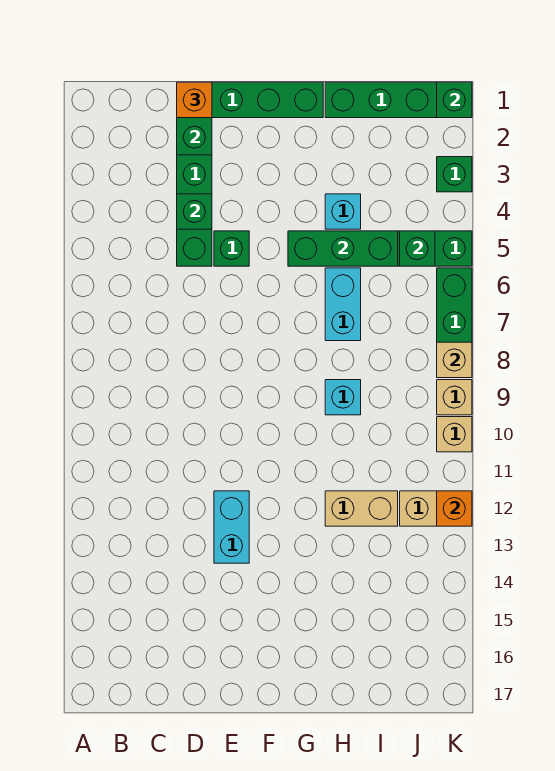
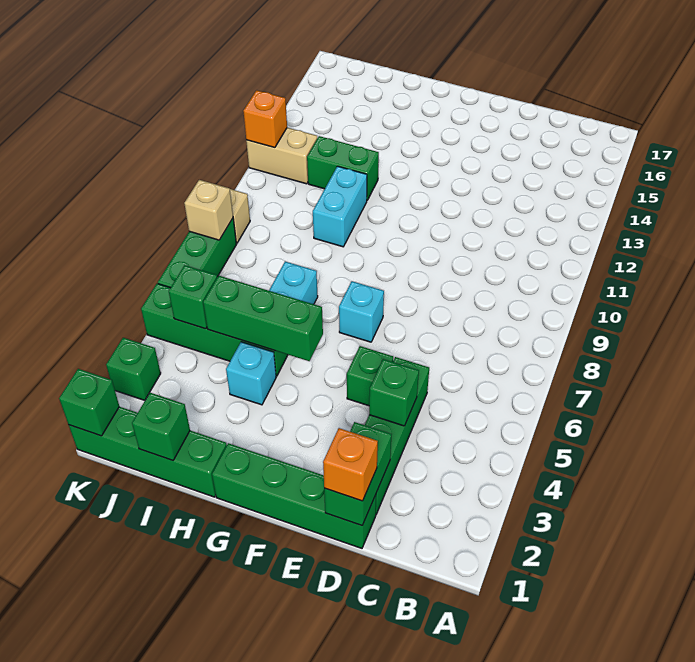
cyan brick E12:E13 level 1 -> cyan brick H10:H11 level 1
cyan brick H9 level 1 -> cyan brick F7 level 1
tan brick H12:I12 level 1 -> green brick H12:I12 level 1
none -> green brick I1 level 2
tan brick K10 level 1 -> none

